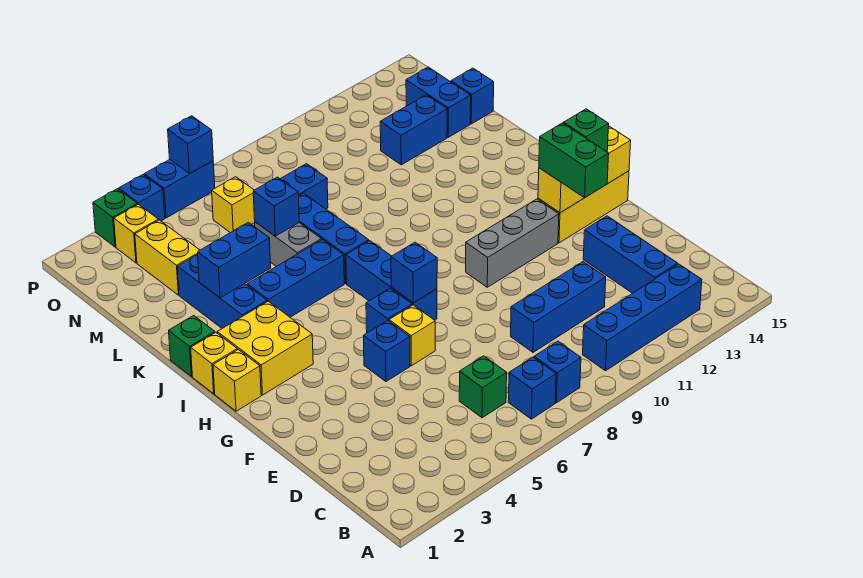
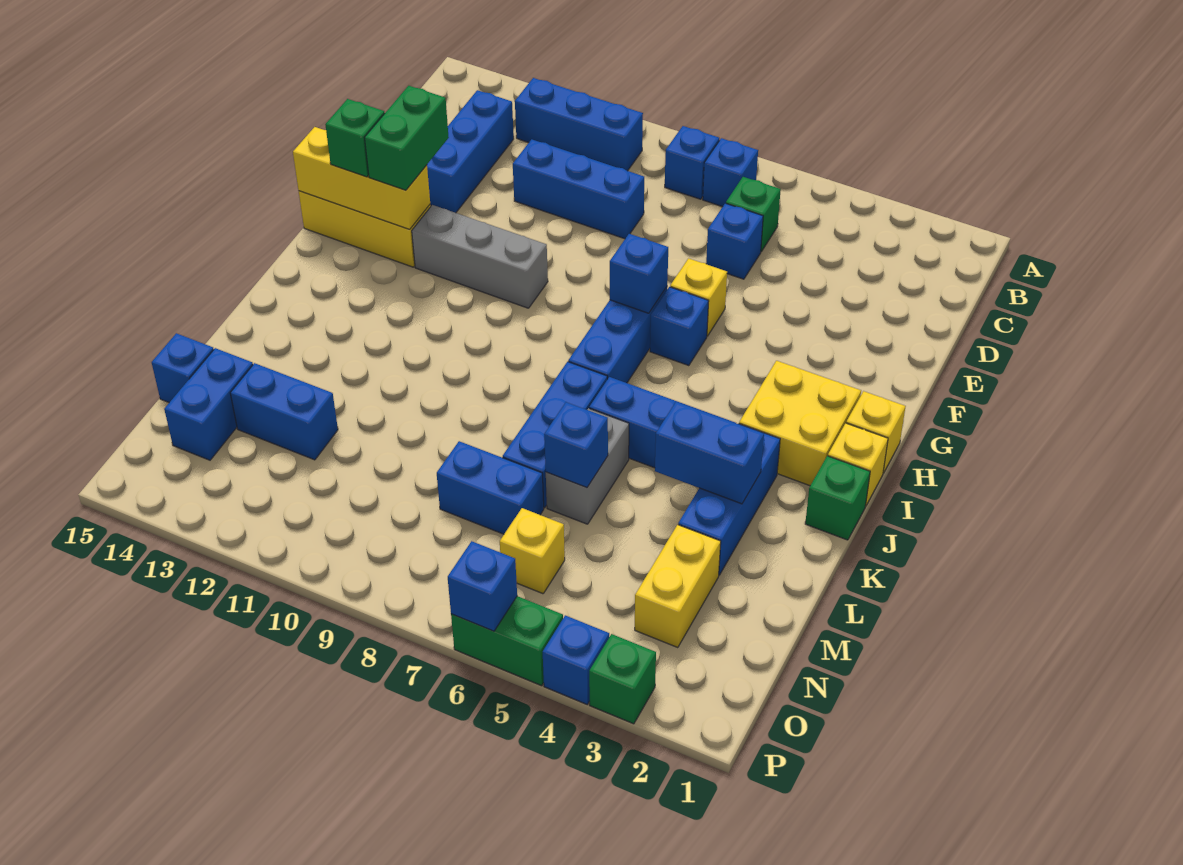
blue brick B10:B13 level 1 -> blue brick B10:B12 level 1
blue brick F5 level 1 -> blue brick D6 level 1
yellow brick O3 level 1 -> none
blue brick P5:P6 level 1 -> green brick P5:P6 level 1

